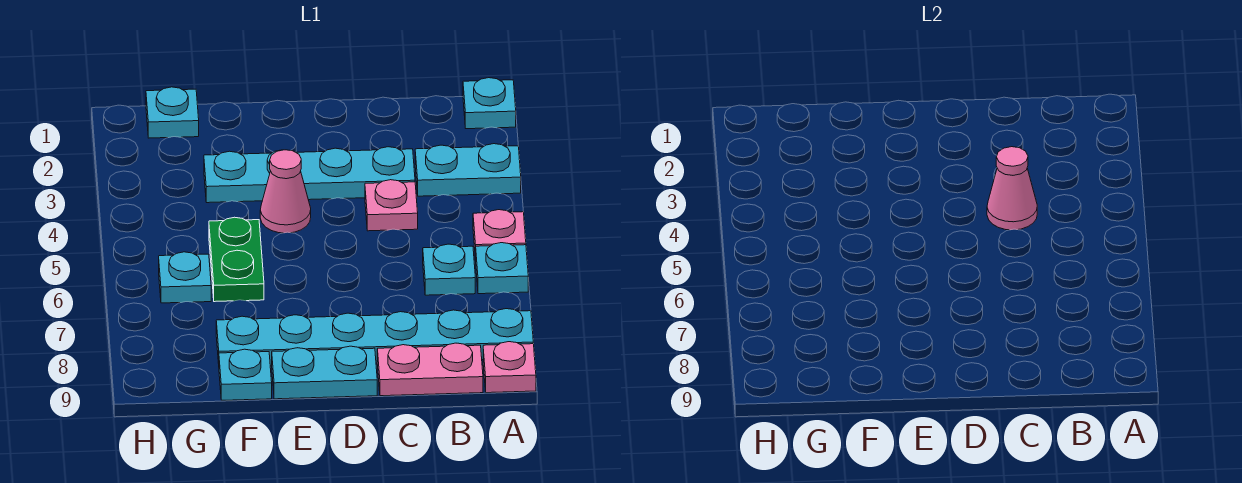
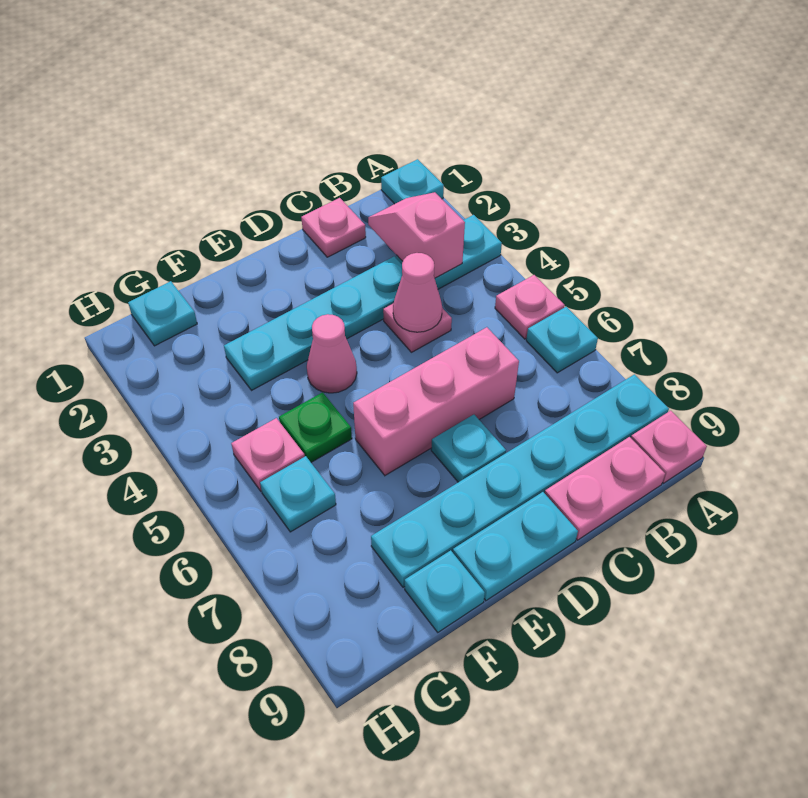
none -> pink slope B2:B3 level 2 top 3
cyan plate B6 level 1 -> cyan plate D7 level 1
none -> pink plate C1 level 1
none -> pink brick C6:E6 level 1
green plate F5:F6 level 1 -> green plate F5 level 1
none -> pink plate G5 level 1

